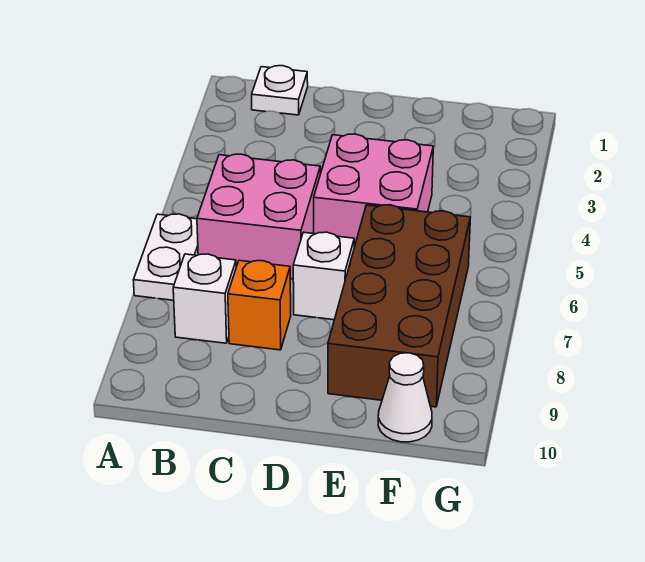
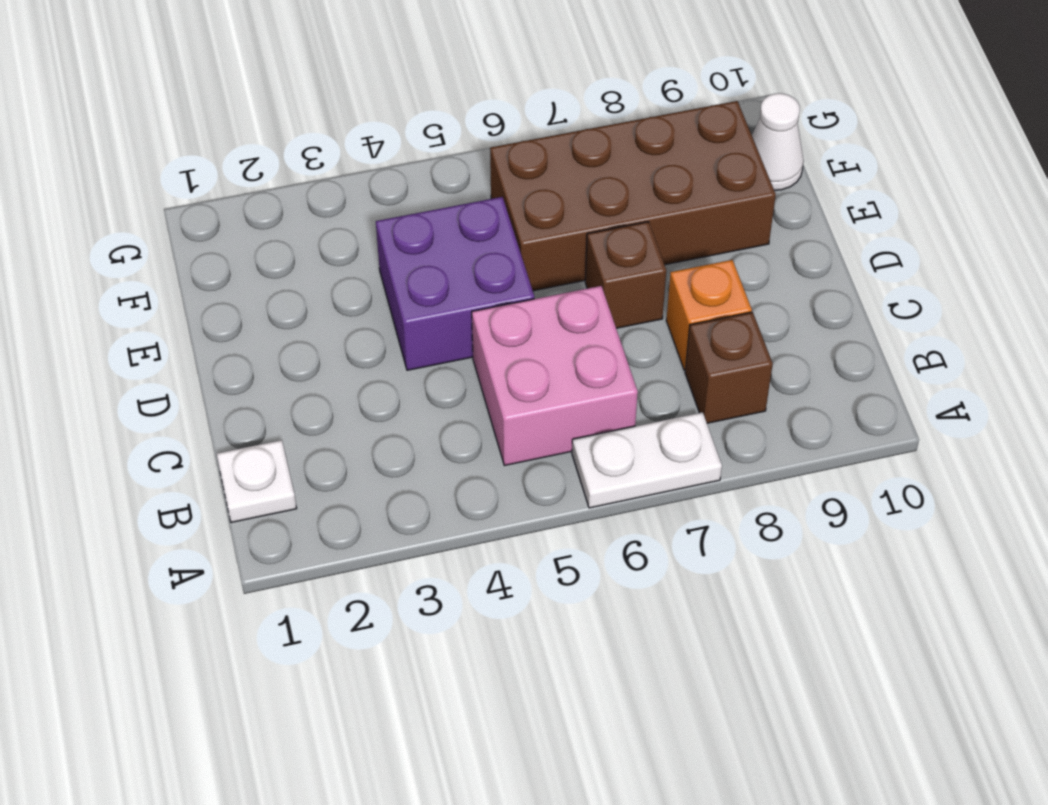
white brick B8 level 1 -> brown brick B8 level 1
pink brick D4:E5 level 1 -> purple brick D4:E5 level 1
white brick D7 level 1 -> brown brick D7 level 1

